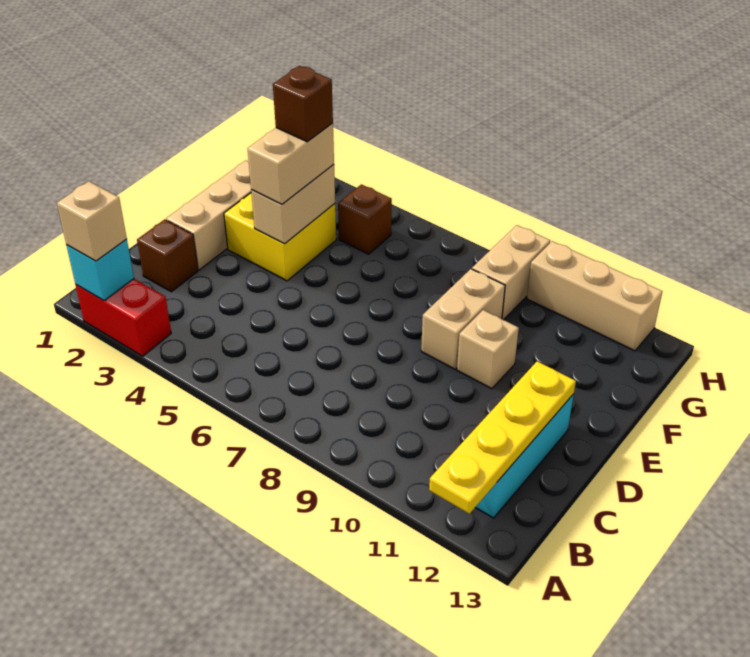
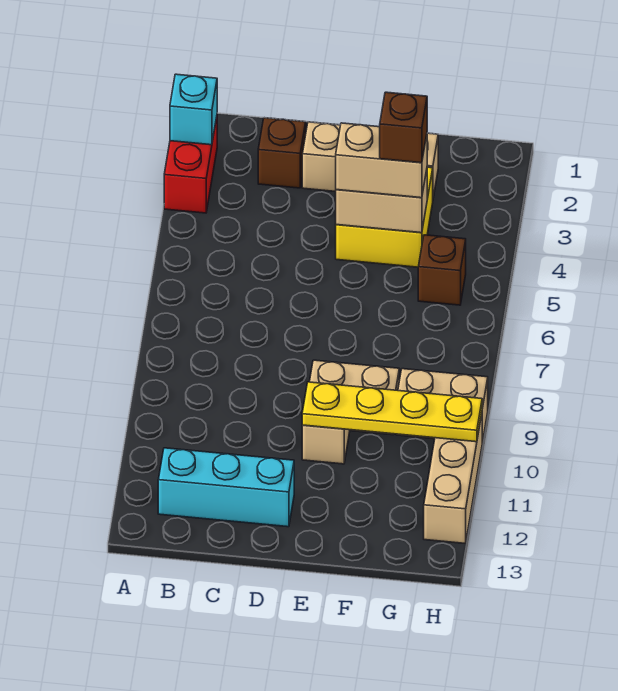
tan brick A2 level 3 -> none
yellow plate A12:D12 level 2 -> yellow plate E10:H10 level 2

